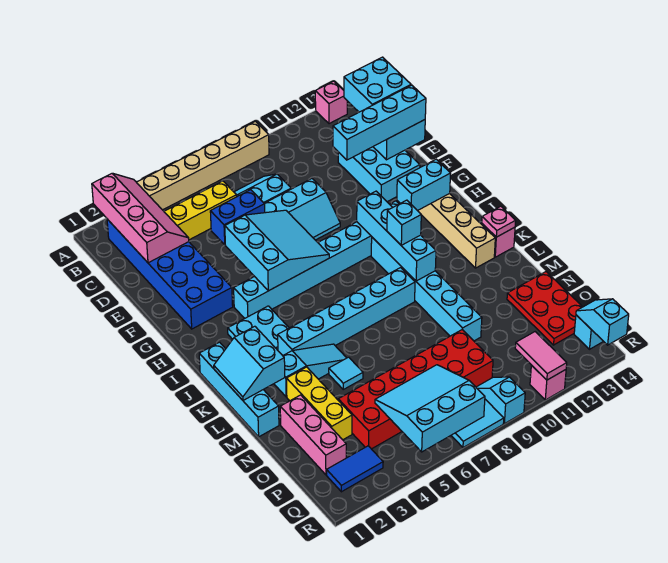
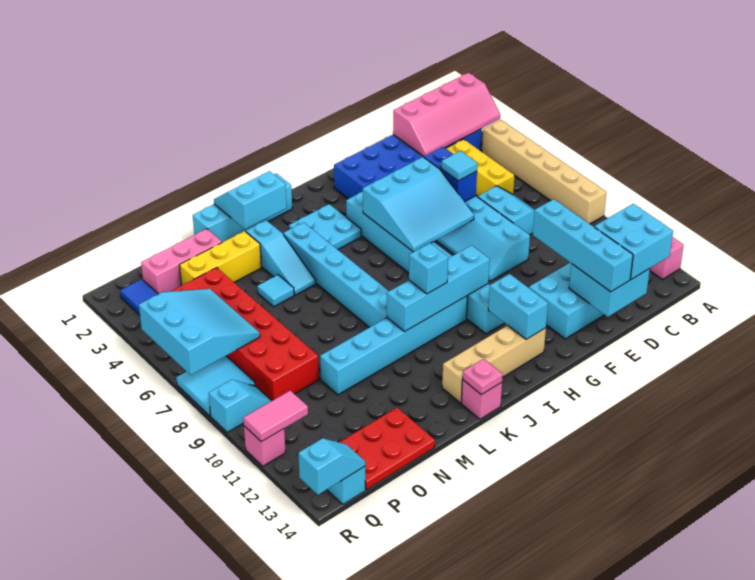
none -> cyan tile E6 level 3

